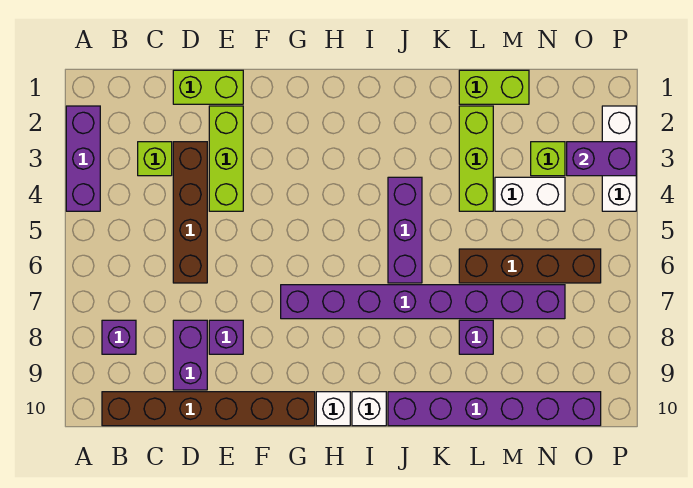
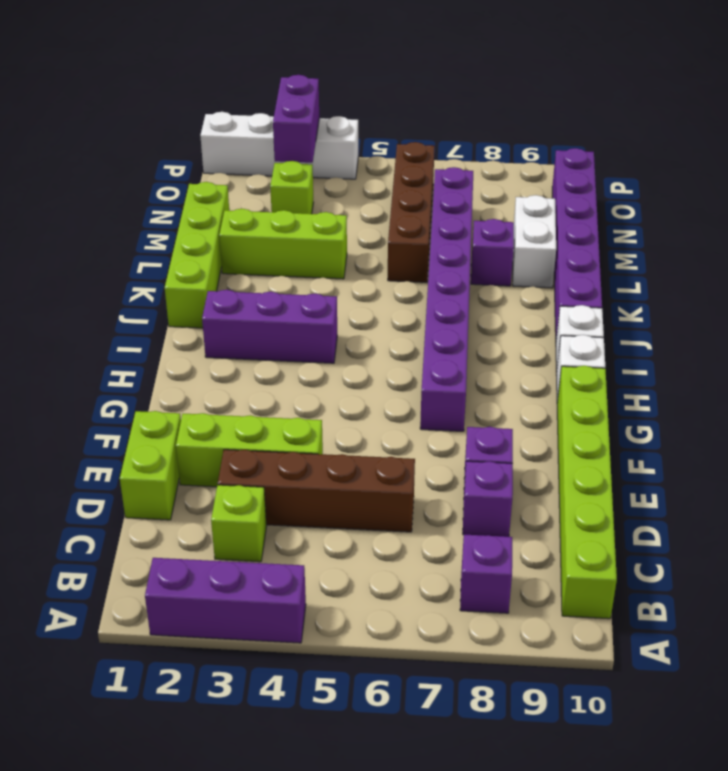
brown brick B10:G10 level 1 -> lime brick B10:G10 level 1
purple brick D8:D9 level 1 -> purple brick D8 level 1
purple brick J4:J6 level 1 -> purple brick I2:I4 level 1
lime brick L1:M1 level 1 -> lime brick J1:M1 level 1
white brick M4:N4 level 1 -> white brick L9:M9 level 1
white brick P2:P4 level 1 -> white brick P1:P4 level 1

